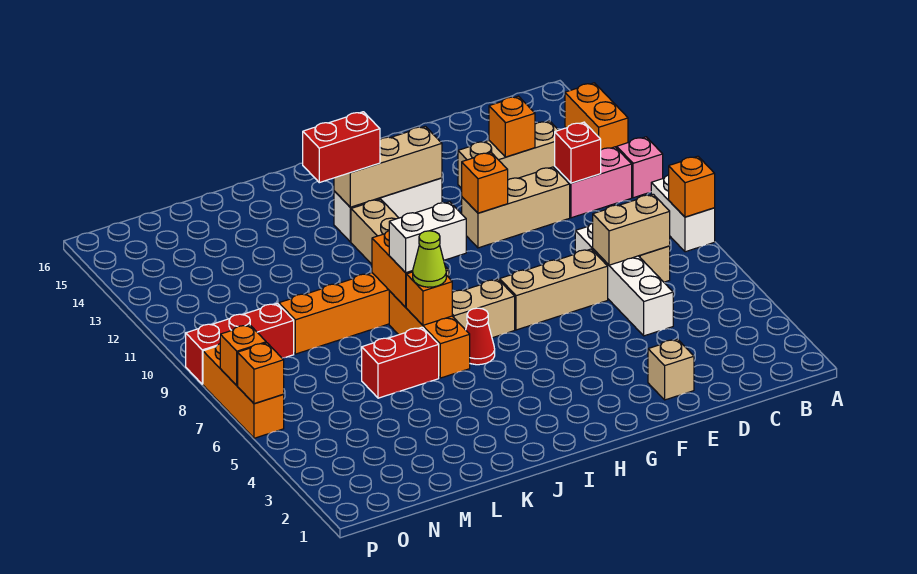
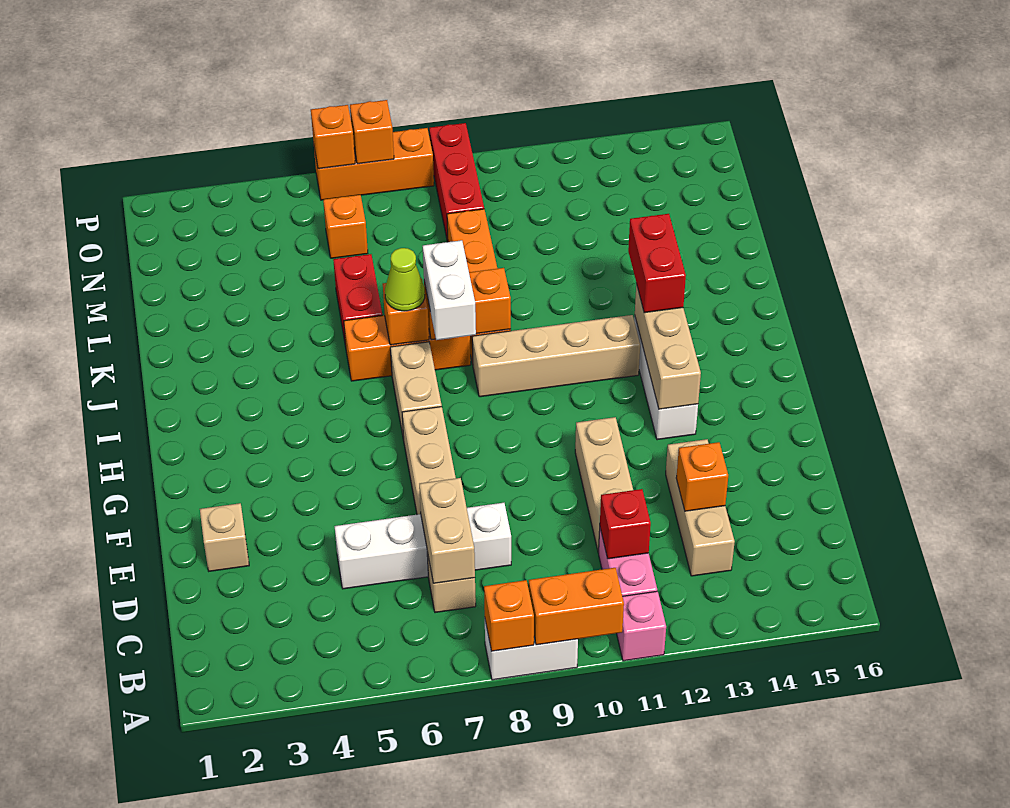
orange brick A13:A14 level 1 -> orange brick A9:A10 level 2
orange brick F11 level 2 -> orange brick N6 level 1
red cone I6 level 1 -> none

